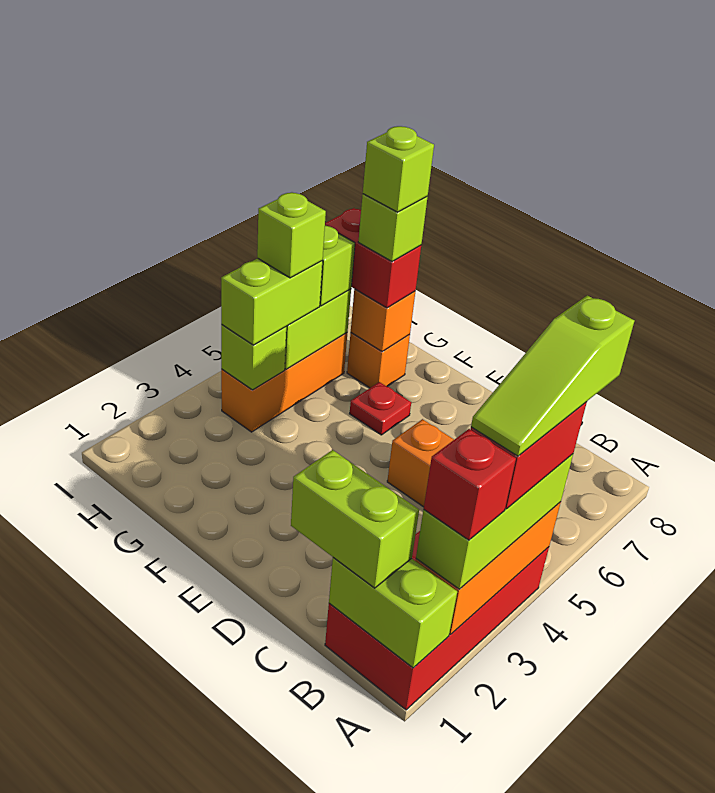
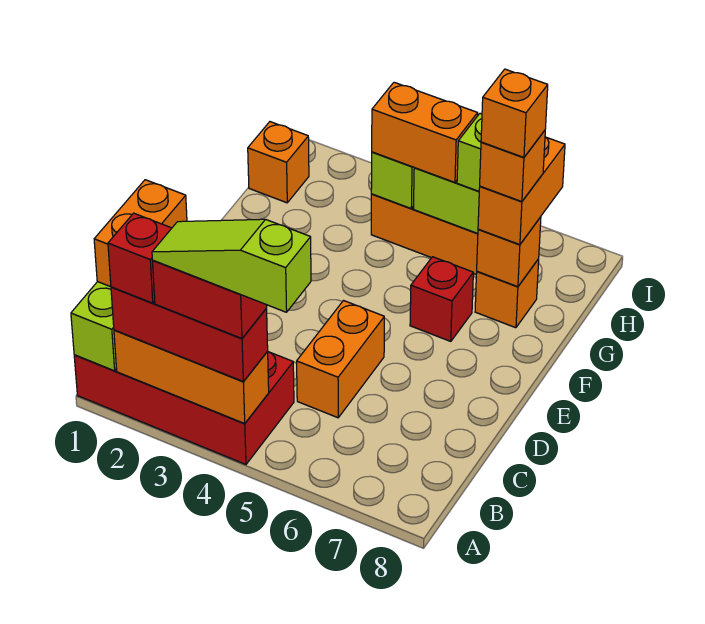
lime brick A2:A4 level 3 -> red brick A2:A4 level 3
lime brick B1:C1 level 3 -> orange brick B1:C1 level 3
red plate F6 level 1 -> red brick F6 level 1
red brick G7:H7 level 3 -> orange brick G7:H7 level 3
lime brick G7 level 4 -> orange brick G7 level 4
lime brick G7 level 5 -> orange brick G7 level 5
none -> orange brick H1 level 1
lime brick H4:H5 level 3 -> orange brick H4:H5 level 3
lime brick H5 level 4 -> none

